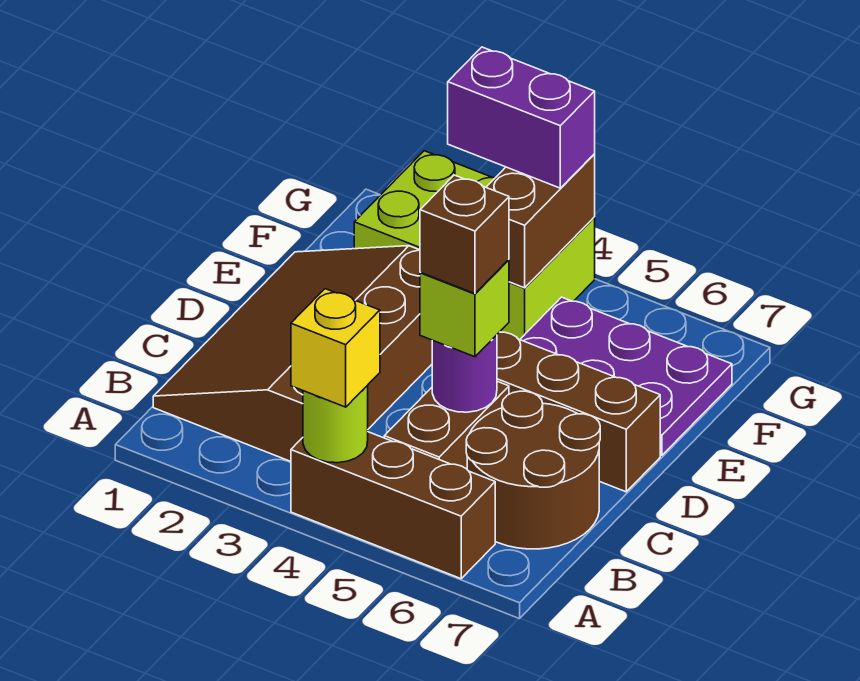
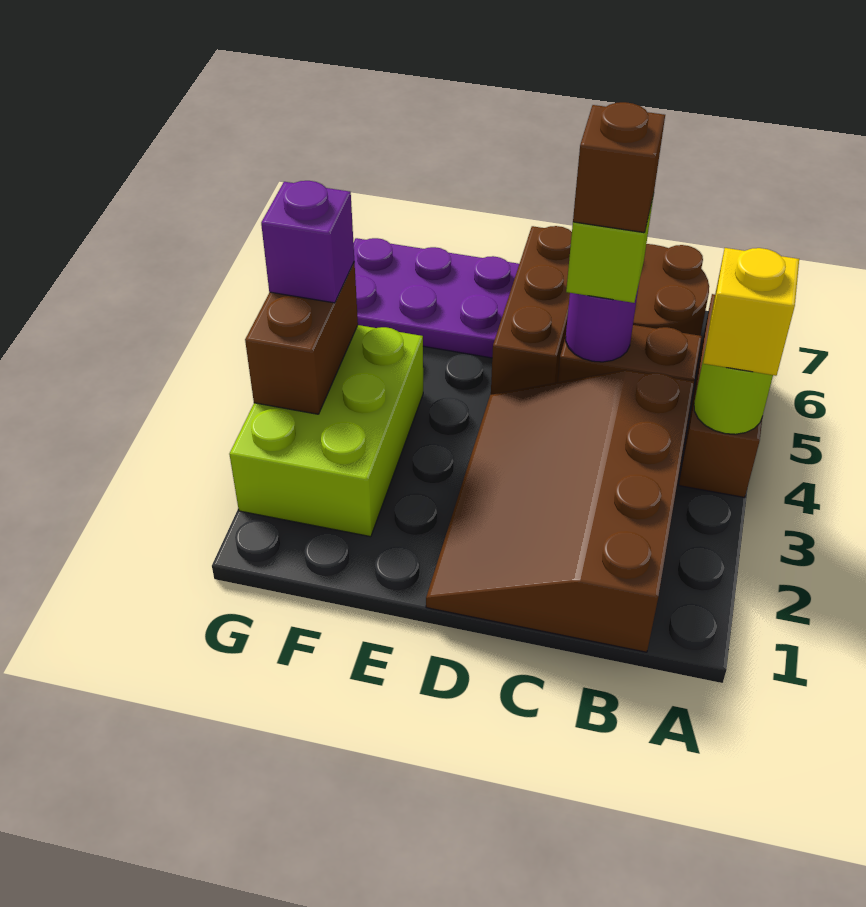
brown slope B1:E3 level 1 top 3 -> brown slope B1:D4 level 1 top B
purple plate E5:F7 level 1 -> purple plate E6:G7 level 1
brown brick F4:G4 level 2 -> brown brick G3:G4 level 2
purple brick G3:G4 level 3 -> purple brick G4 level 3

